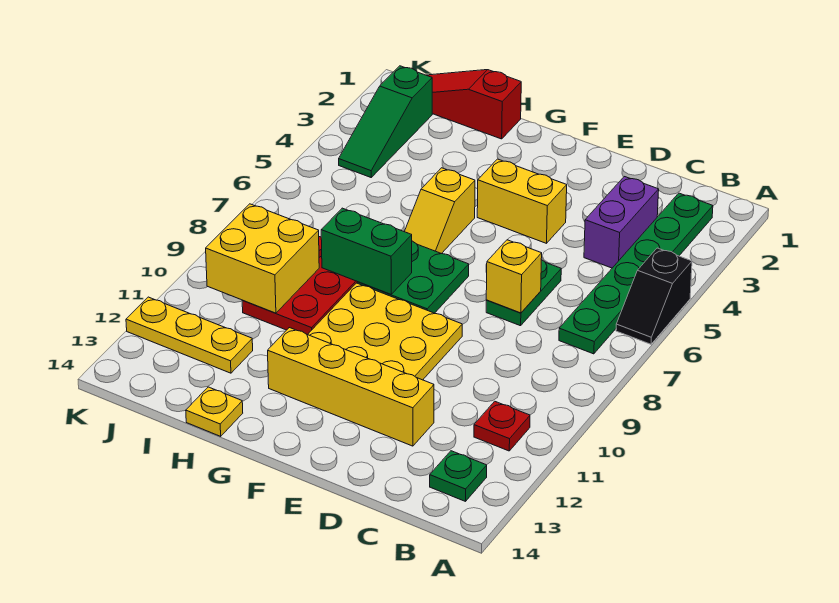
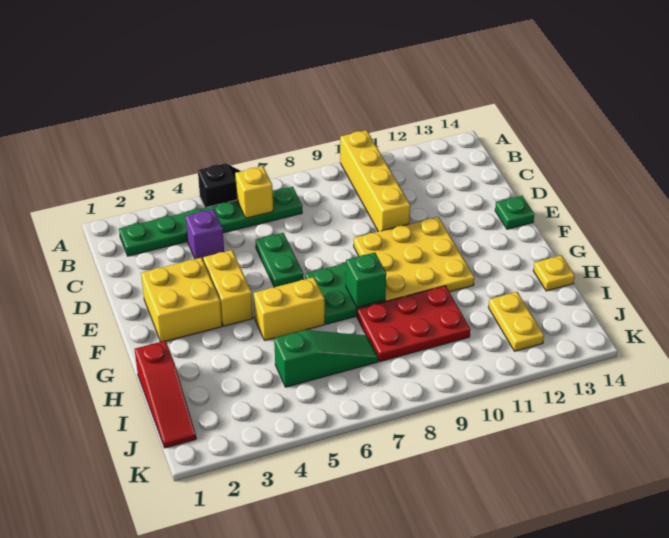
red plate B11 level 1 -> none
green plate B13 level 1 -> green plate E14 level 1
purple brick C3:C4 level 1 -> purple brick C4 level 1
green plate D6:D7 level 1 -> green plate D6:E6 level 1
yellow brick D7 level 2 -> yellow brick B6 level 2
yellow brick D12:G12 level 1 -> yellow brick A10:D10 level 1
yellow slope G5:G6 level 1 top 5 -> yellow brick G5:G6 level 1
green brick G8:H8 level 2 -> green brick G8 level 2
yellow brick I9:J10 level 2 -> yellow brick E2:F3 level 1
yellow plate I12:K12 level 1 -> yellow plate I12:J12 level 1
green slope J2:J4 level 1 top 2 -> green slope I5:I7 level 1 top 5

